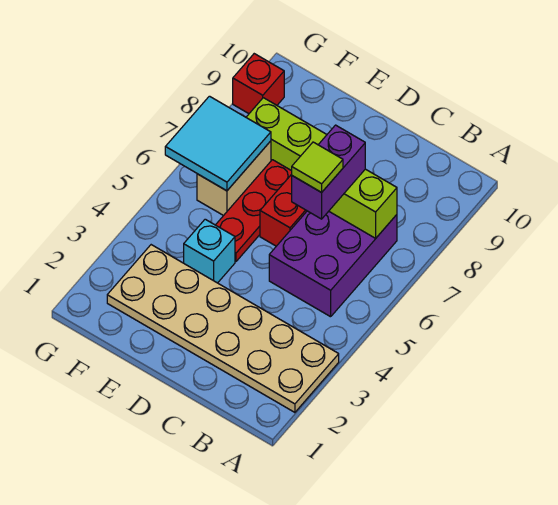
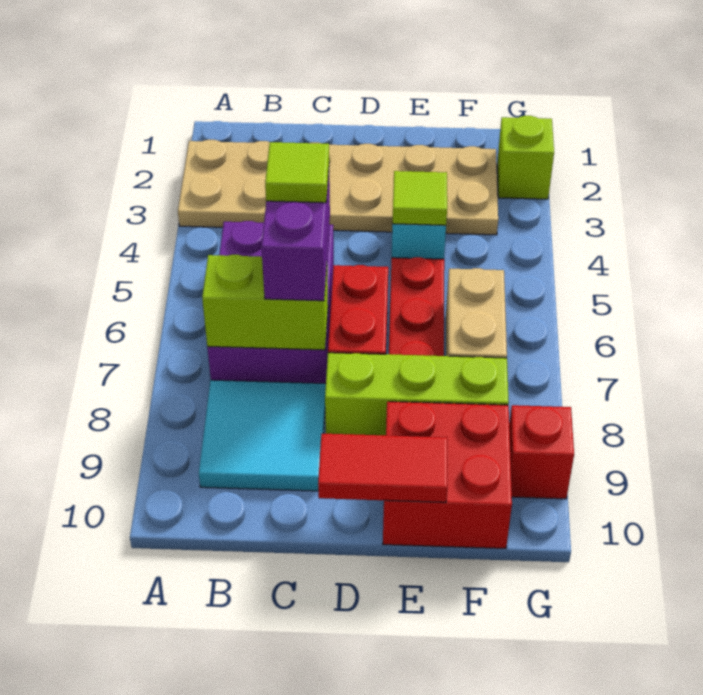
none -> red tile D10:E10 level 2
none -> lime tile E4 level 2
none -> red brick E9:F10 level 1
cyan tile F6:G7 level 2 -> cyan tile B8:C9 level 1
none -> lime brick G2 level 1

